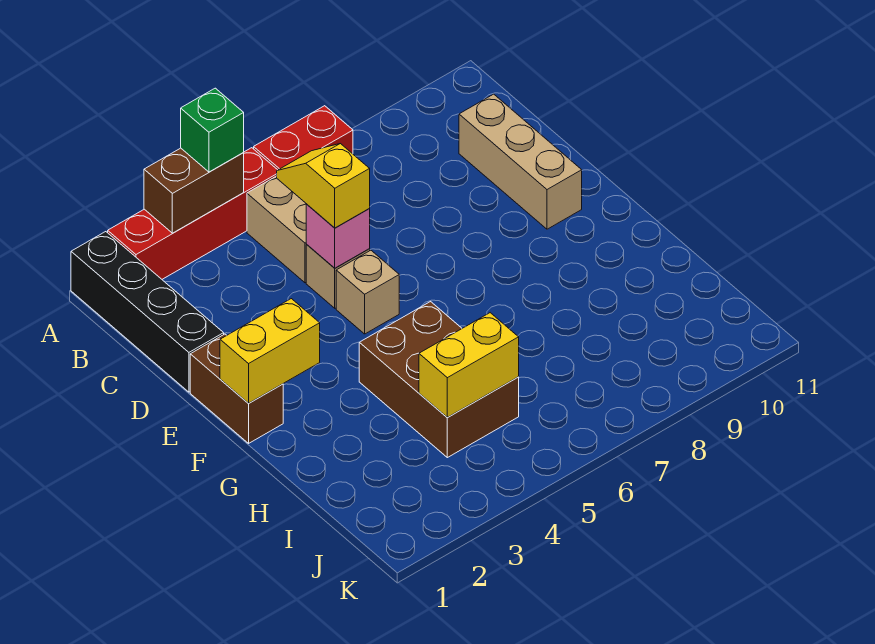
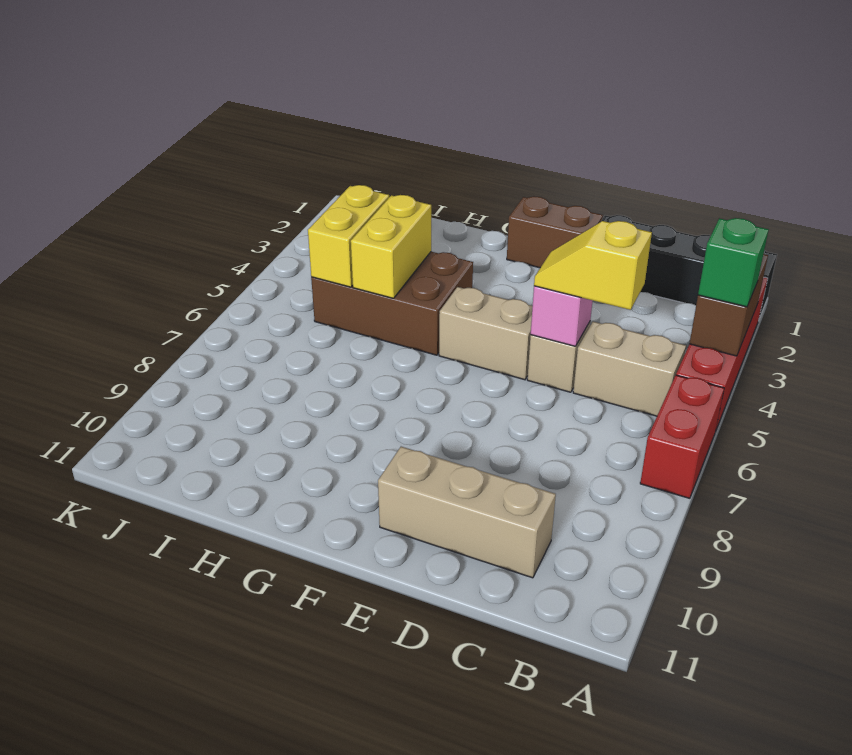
yellow slope C5:D5 level 3 top D -> yellow slope C5:D5 level 3 top C
tan brick E5 level 1 -> tan brick E5:F5 level 1
yellow brick F1:F2 level 2 -> yellow brick H4:H5 level 2

